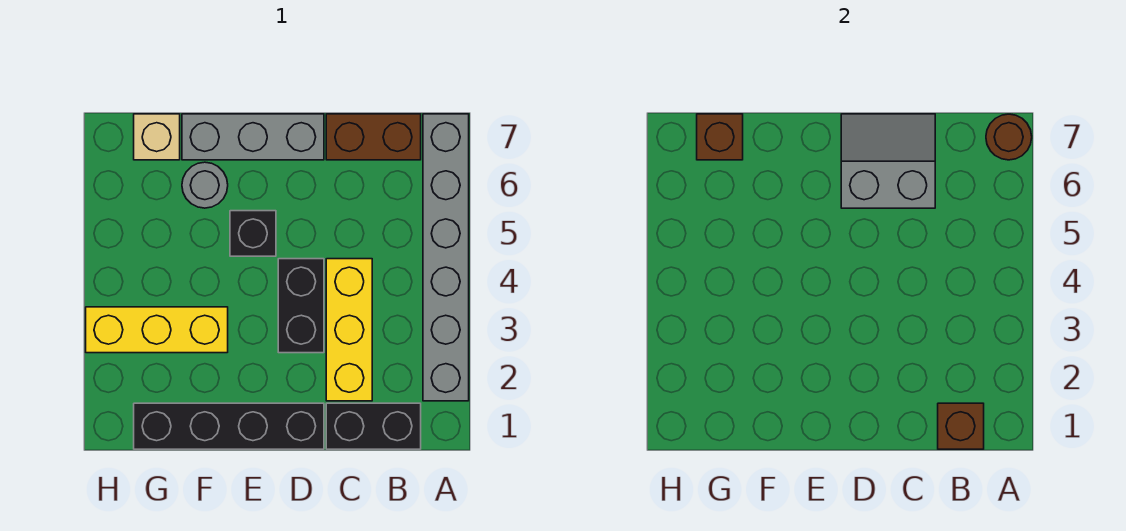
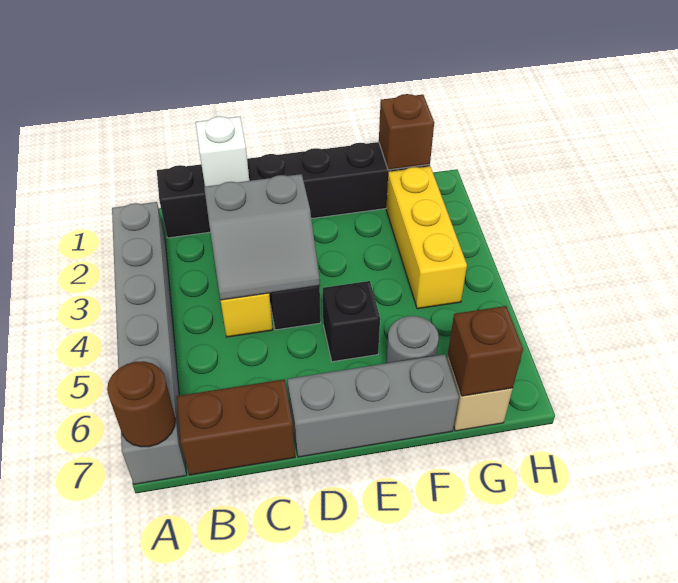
brown brick B1 level 2 -> brown brick G1 level 2
none -> white brick C1 level 2
grey slope C6:D7 level 2 top 6 -> grey slope C3:D4 level 2 top 3
yellow brick F3:H3 level 1 -> yellow brick G2:G4 level 1

